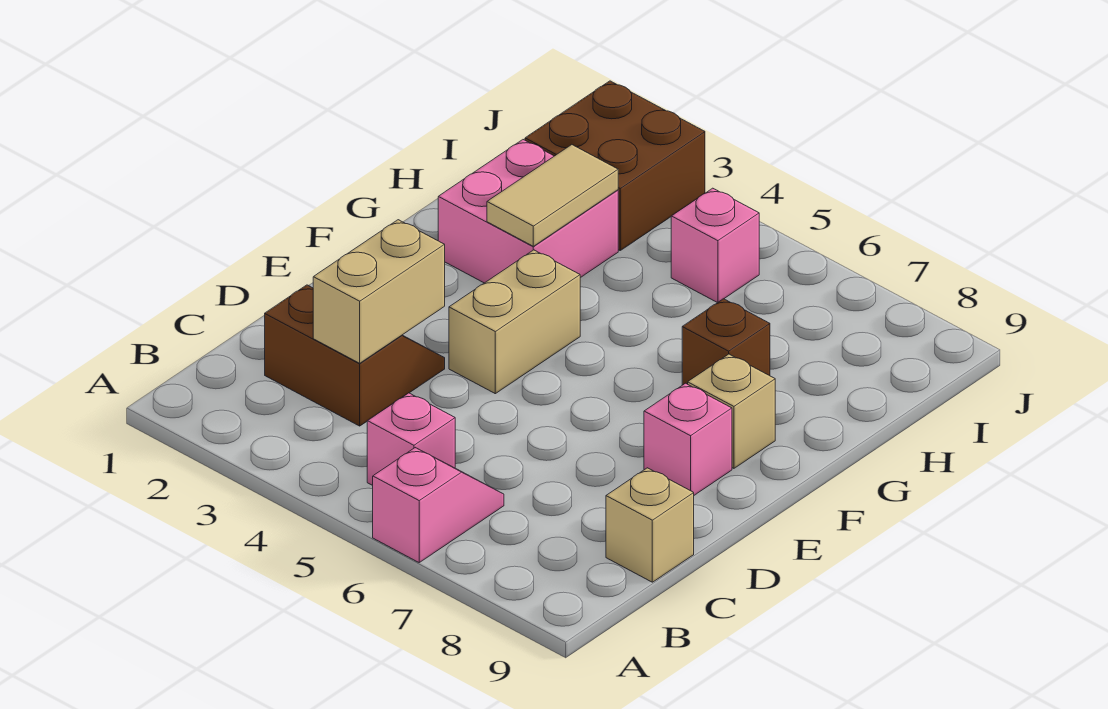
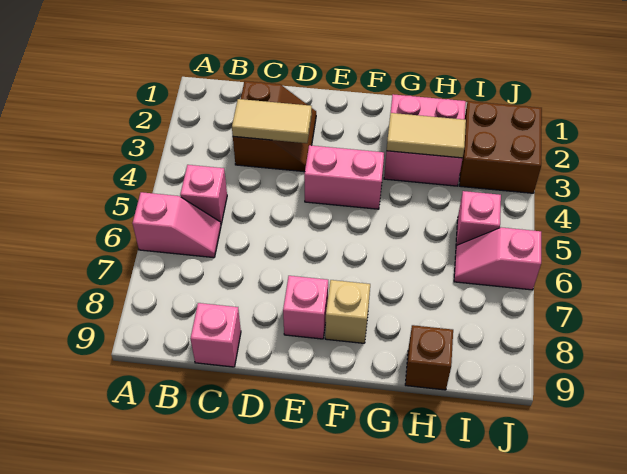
tan brick C3:D3 level 2 -> tan tile C3:D3 level 2
tan brick C9 level 1 -> pink brick C9 level 1
tan brick E4:F4 level 1 -> pink brick E4:F4 level 1
brown brick G7 level 1 -> brown brick H9 level 1
none -> pink slope I6:J6 level 1 top J

